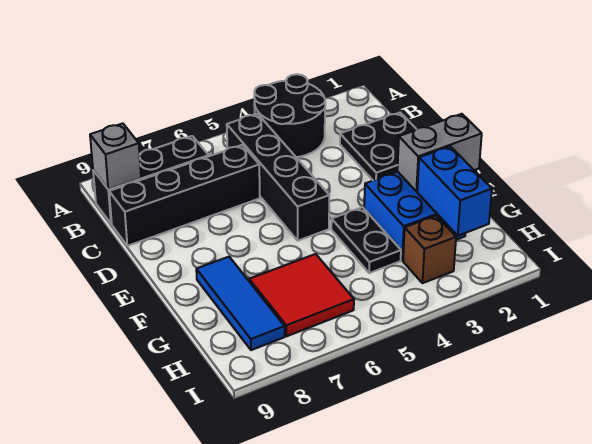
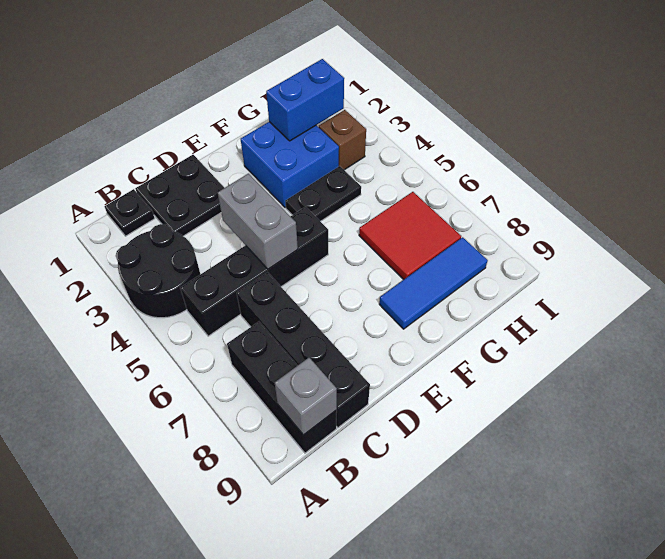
none -> black plate B1 level 1
grey brick F1:F2 level 2 -> grey brick D4:D5 level 2

